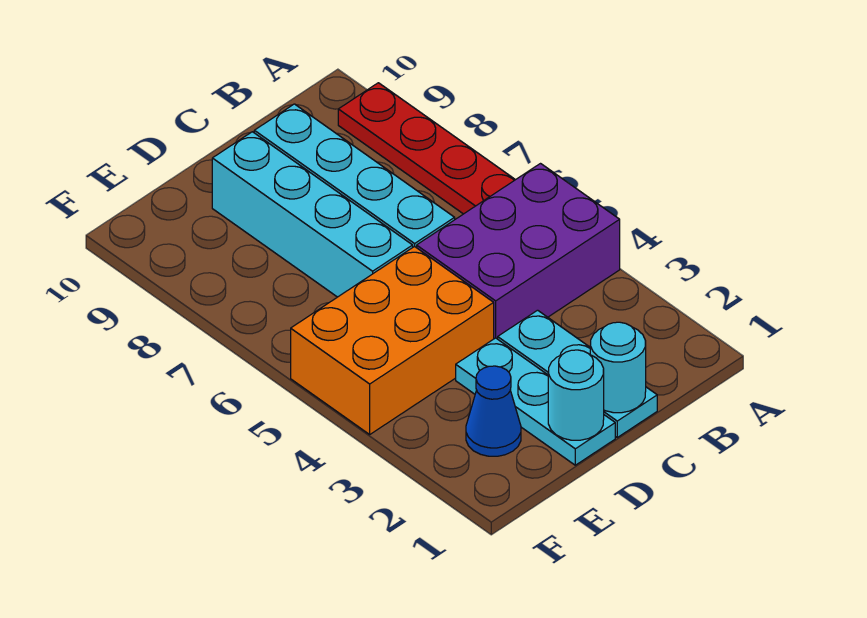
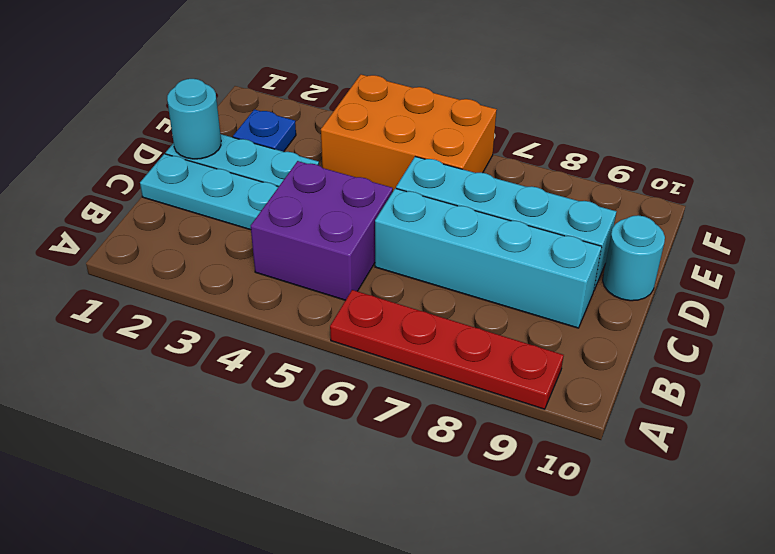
purple brick A4:C5 level 1 -> purple brick B4:C5 level 1
cyan round brick C1 level 2 -> cyan round brick D10 level 1
orange brick D4:F5 level 1 -> orange brick E4:F6 level 1
blue cone E2 level 1 -> blue plate E2 level 1

